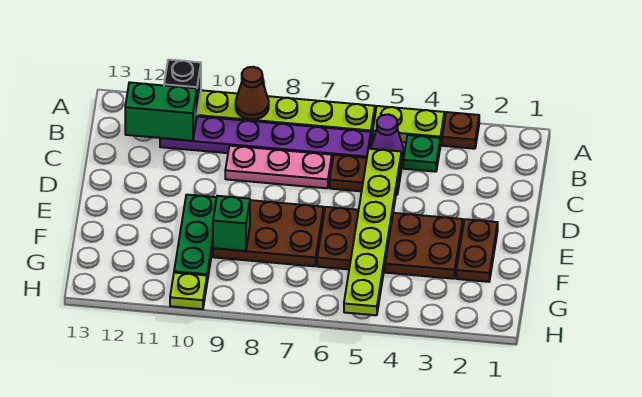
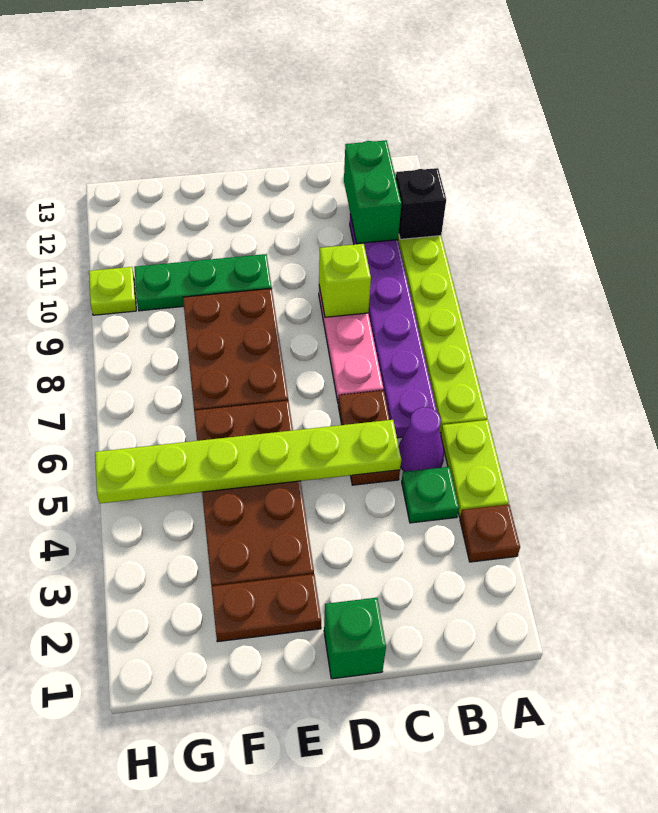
brown cone A9 level 2 -> none
none -> lime brick C9 level 2
green brick F9 level 2 -> green brick D1 level 1

